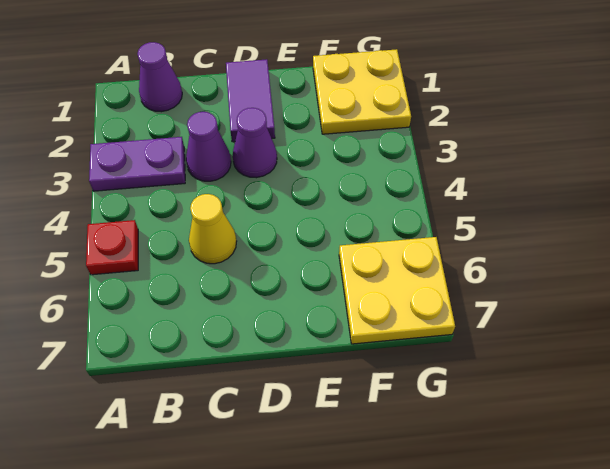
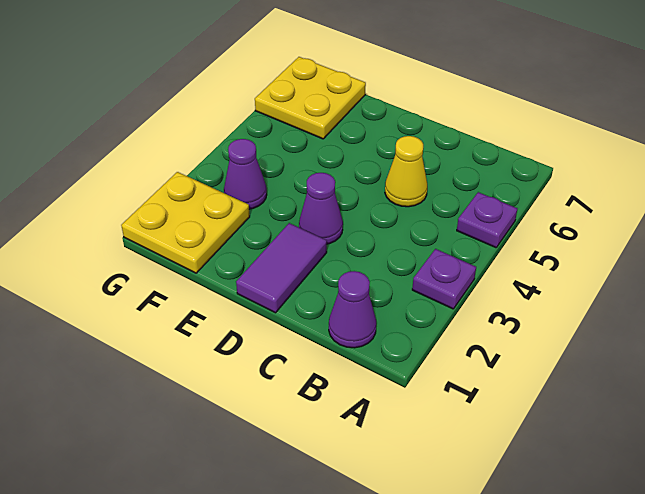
purple plate A3:B3 level 1 -> purple plate A3 level 1
red plate A5 level 1 -> purple plate A5 level 1
purple cone C3 level 1 -> purple cone F3 level 1

